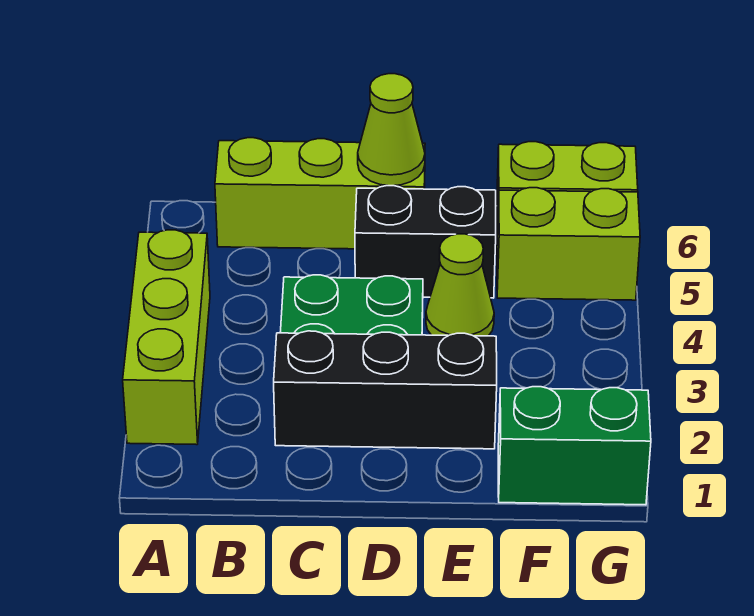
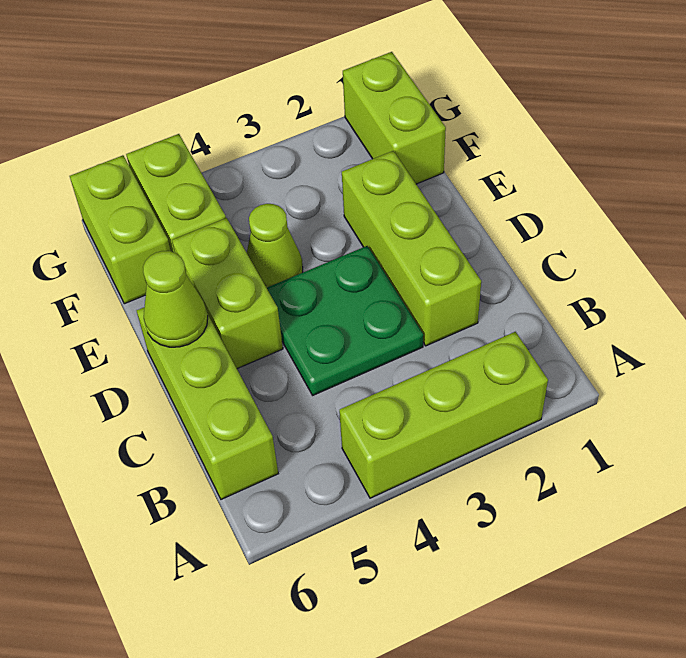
black brick C2:E2 level 1 -> lime brick C2:E2 level 1
black brick D5:E5 level 1 -> lime brick D5:E5 level 1
green brick F1:G1 level 1 -> lime brick F1:G1 level 1

